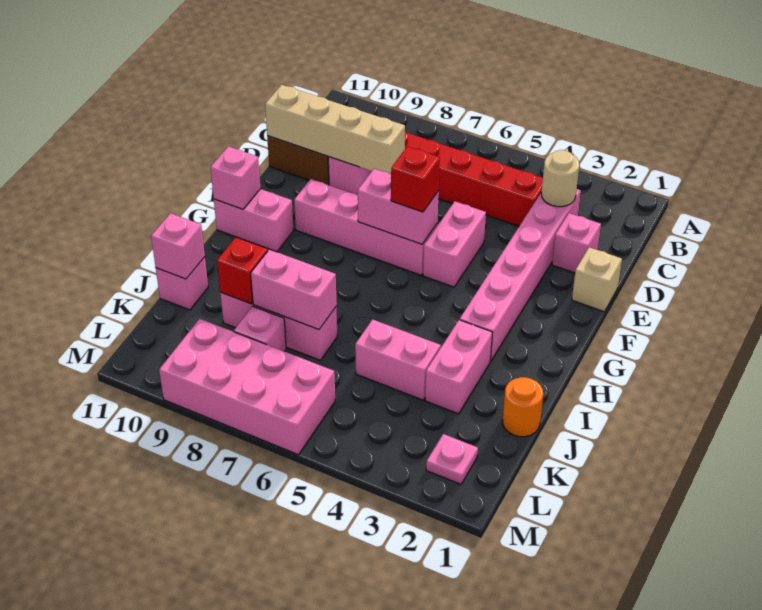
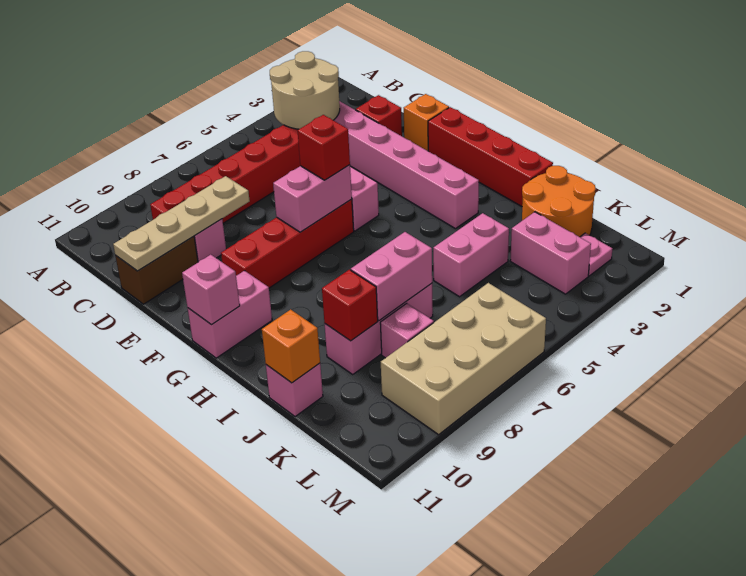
tan round brick C3 level 2 -> tan round brick B3:C4 level 2
pink brick D2 level 1 -> red brick D2 level 1
tan brick D8:D11 level 2 -> tan plate D8:D11 level 2
tan brick E1 level 1 -> orange brick E1 level 1
none -> red brick F1:I1 level 1
pink brick F6:F9 level 1 -> red brick F6:F9 level 1
pink brick I3:J3 level 1 -> pink brick K3:L3 level 1
orange round brick J1 level 1 -> orange round brick J1:K2 level 1
pink brick J11 level 2 -> orange brick J11 level 2
pink brick L6:M9 level 1 -> tan brick L6:M9 level 1

